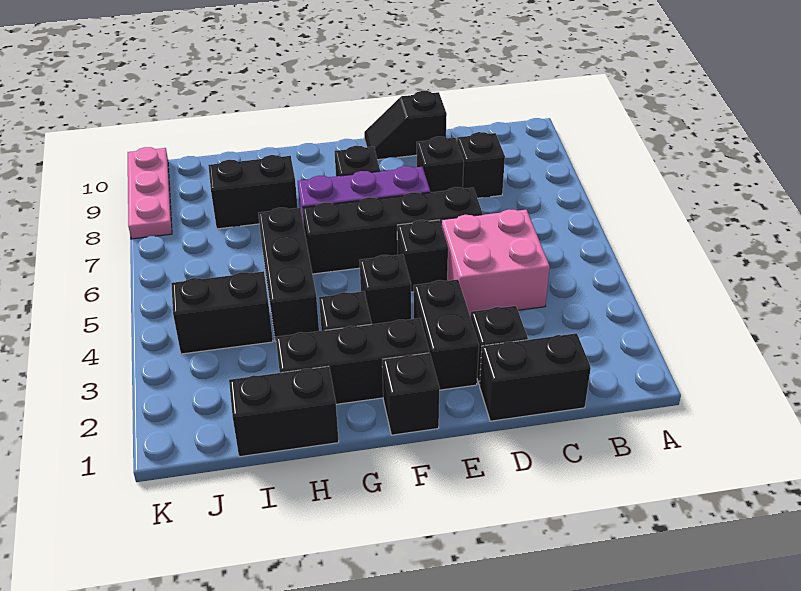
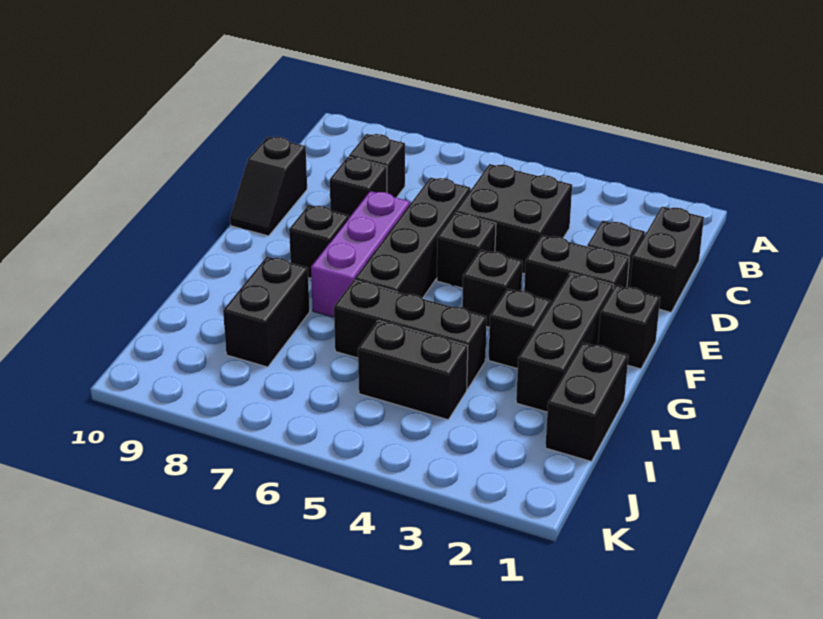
pink brick C4:D5 level 1 -> black brick C4:D5 level 1
black brick I4:J4 level 1 -> black brick I4:I5 level 1
pink plate K8:K10 level 1 -> none

